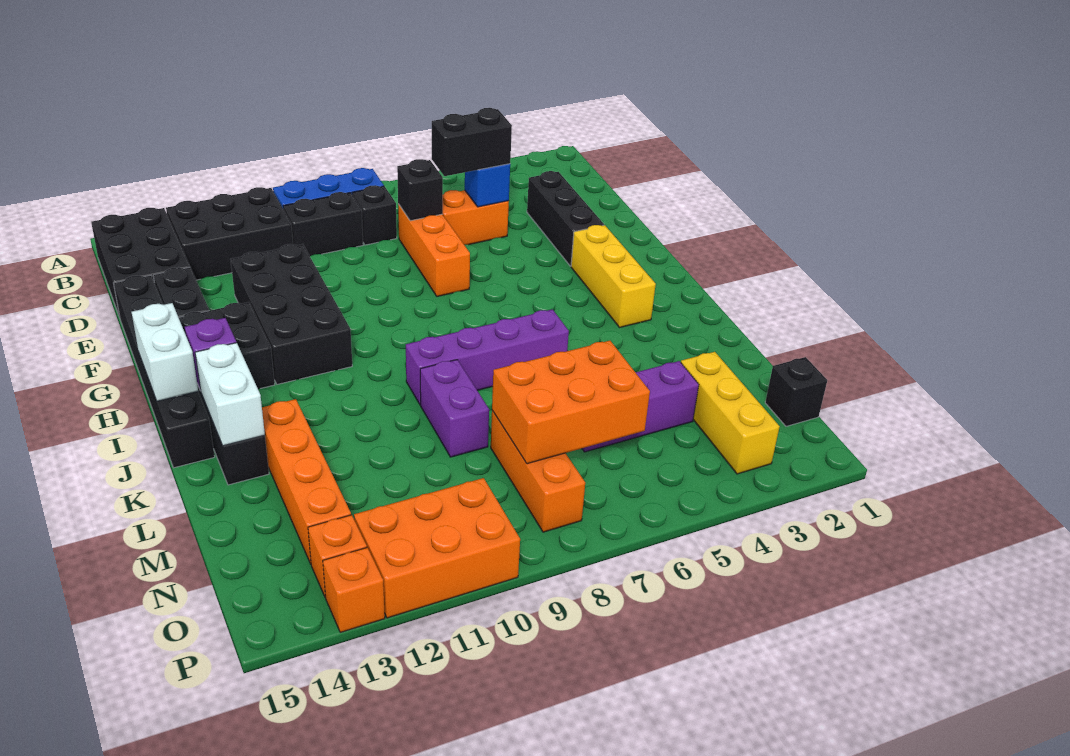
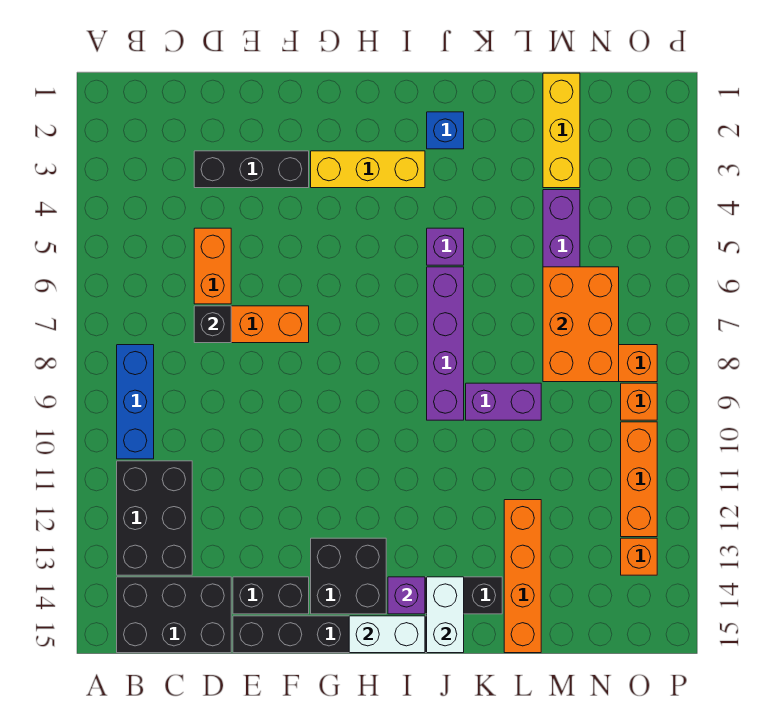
black brick C8 level 1 -> none
black brick C9:C10 level 1 -> none
blue brick D5 level 2 -> blue brick J2 level 1
black brick D5:D6 level 3 -> none
black brick E11:H12 level 1 -> none
none -> purple brick J5 level 1
white brick J14:K14 level 2 -> white brick J14:J15 level 2
orange brick K13:N13 level 1 -> orange brick L12:L15 level 1
yellow brick M3:O3 level 1 -> yellow brick M1:M3 level 1
black brick N1 level 1 -> none
orange brick O10:P12 level 1 -> orange brick O10:O12 level 1
orange brick P13 level 1 -> orange brick O9 level 1

